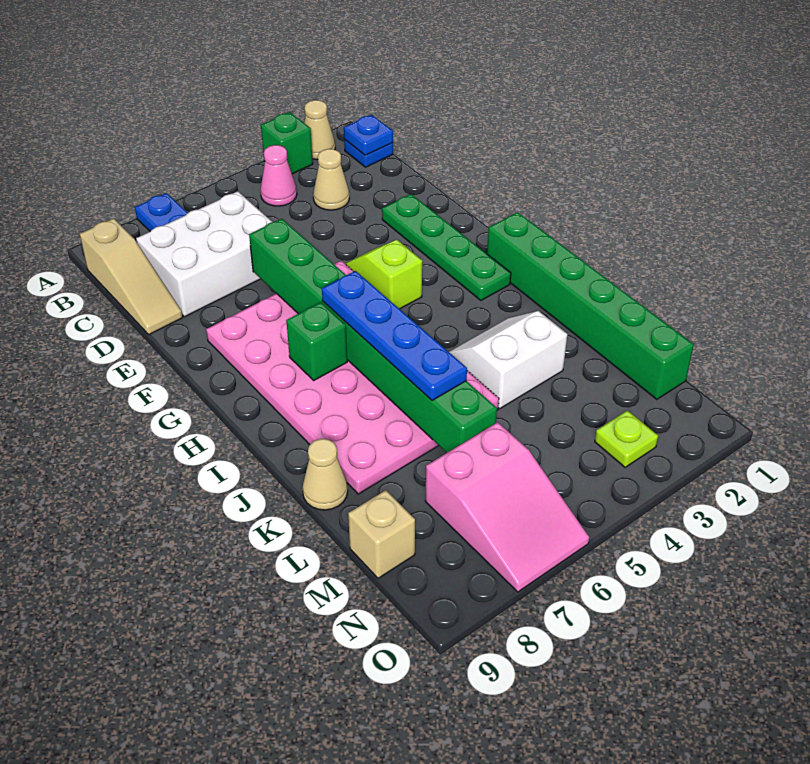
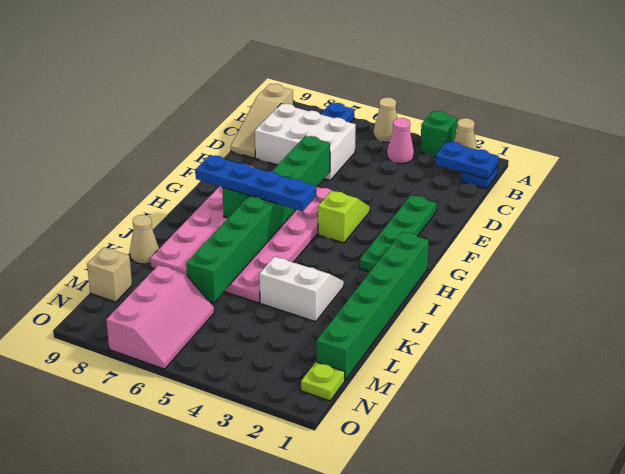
blue plate B1 level 2 -> blue plate B1:B2 level 2
tan cone C3 level 1 -> tan cone A5 level 1
blue plate H6:K6 level 3 -> blue plate H5:H8 level 3
pink slope M6:O7 level 1 top M -> pink slope M6:O7 level 1 top 7
lime plate N3 level 1 -> lime plate N1 level 1

